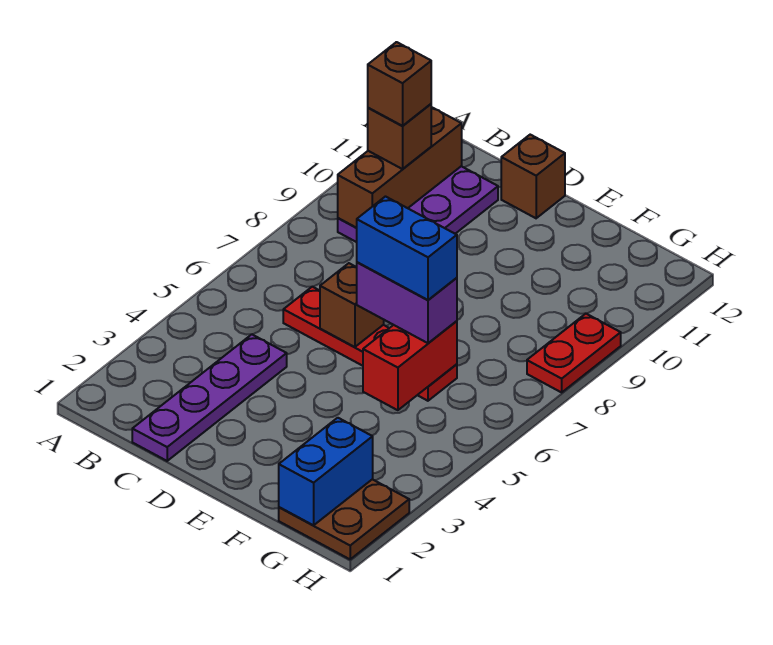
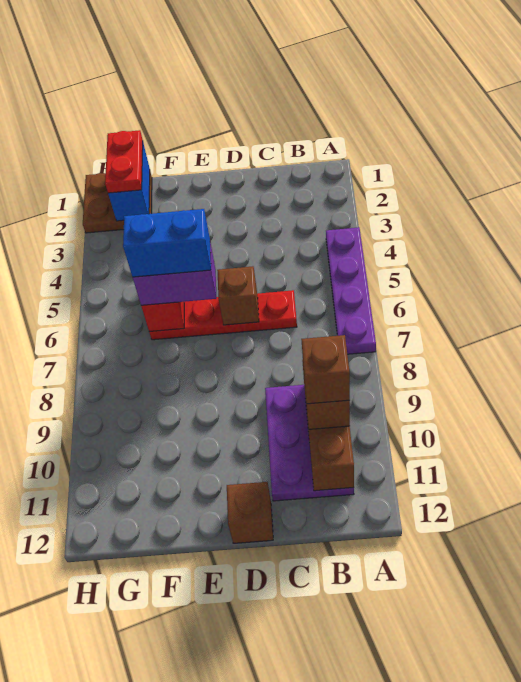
purple plate C1:C4 level 1 -> purple plate A4:A7 level 1
red plate H8:H9 level 1 -> red plate G1:G2 level 3

